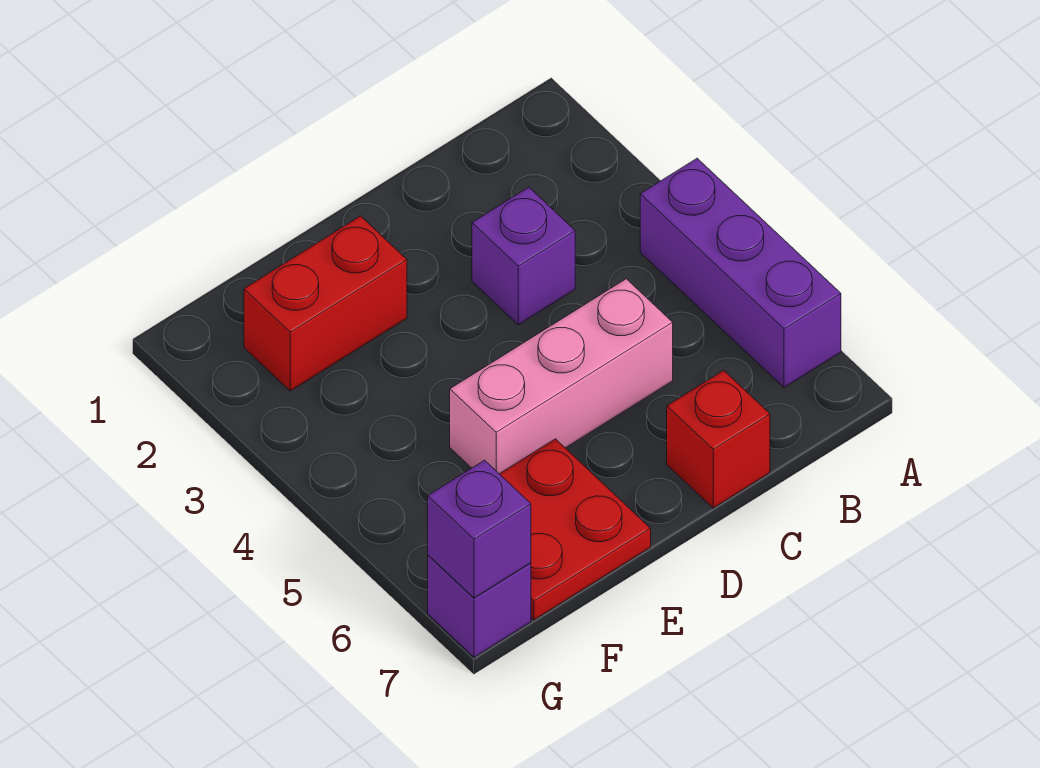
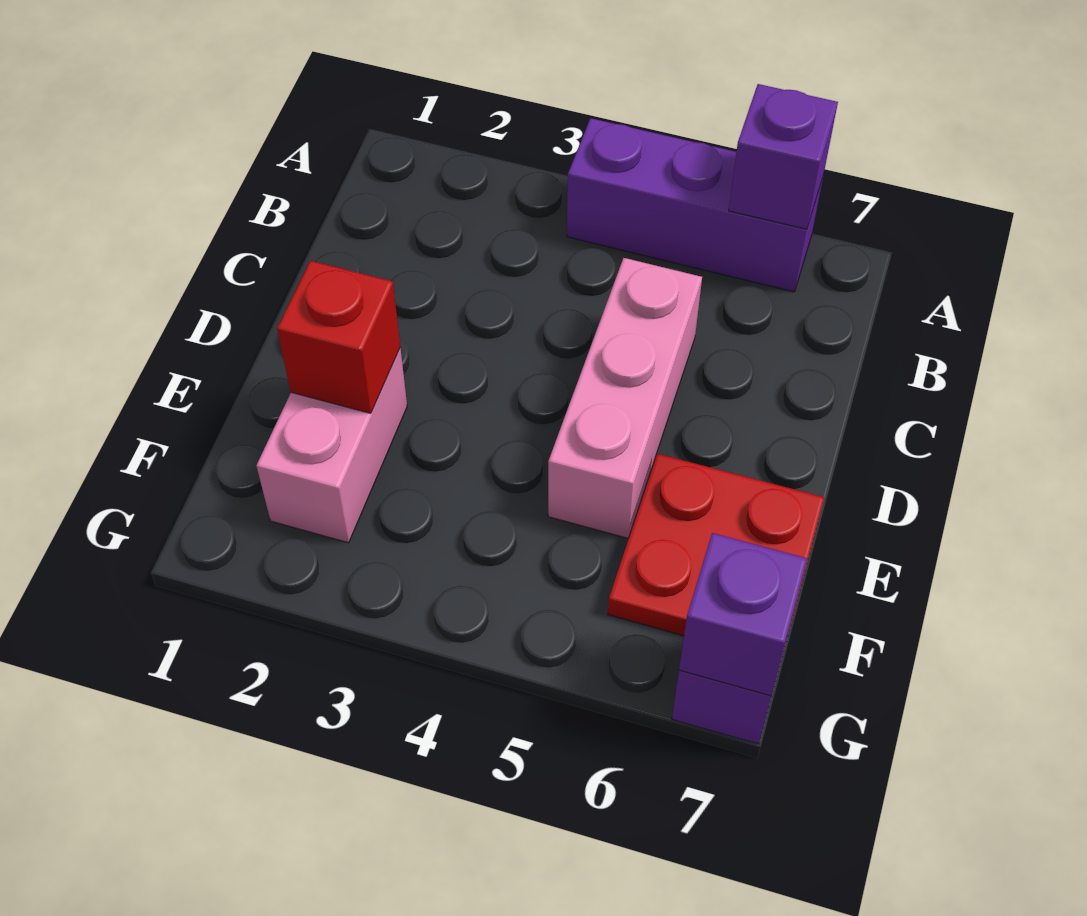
purple brick C3 level 1 -> purple brick A6 level 2
red brick C7 level 1 -> red brick E2 level 2
red brick E2:F2 level 1 -> pink brick E2:F2 level 1

